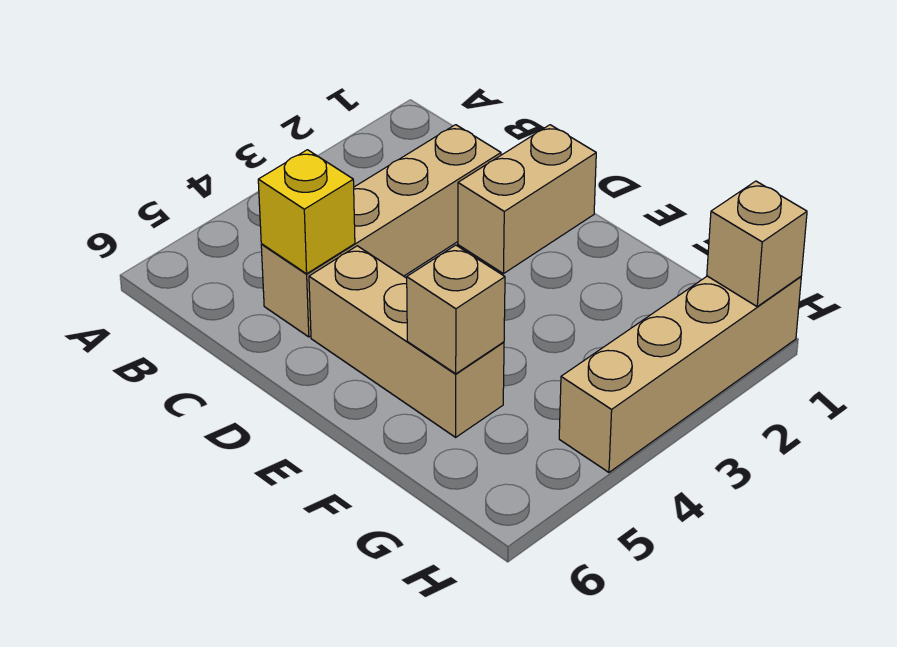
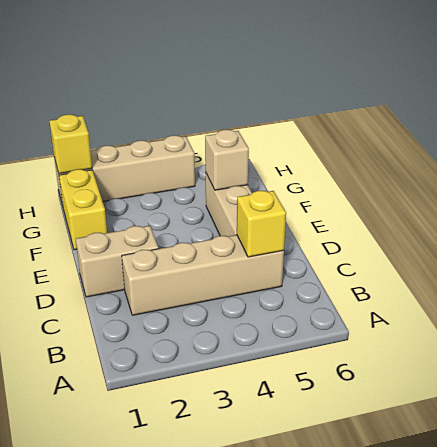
none -> yellow brick F1:G1 level 1
tan brick H1 level 2 -> yellow brick H1 level 2

